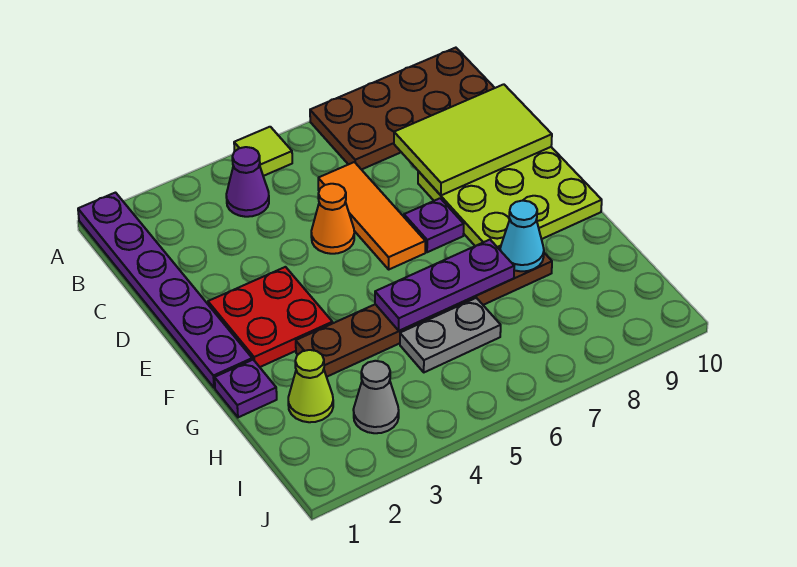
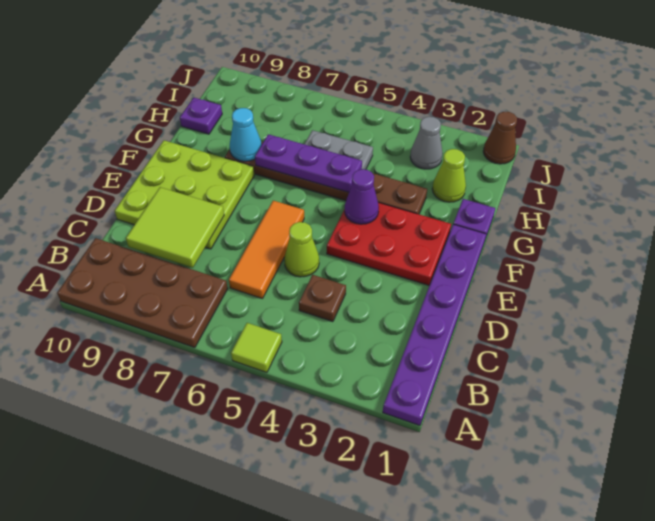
purple cone B4 level 1 -> purple cone F4 level 2
none -> brown plate C4 level 1
lime tile C8:D10 level 2 -> lime tile C8:D9 level 2
orange cone D5 level 1 -> lime cone D5 level 1
red plate E2:F3 level 1 -> red plate E2:F4 level 1
purple plate E7 level 1 -> purple plate H10 level 1
none -> brown cone J1 level 1

